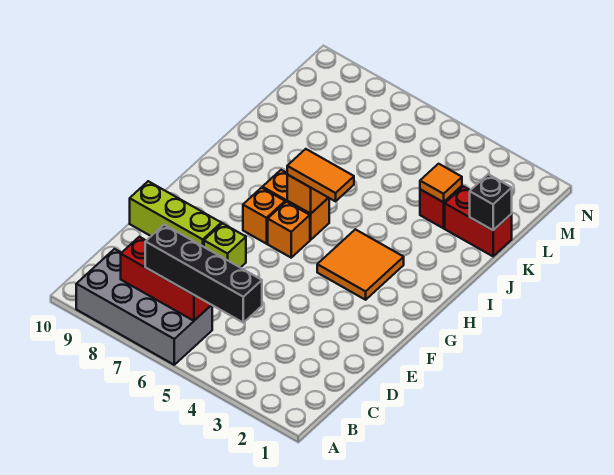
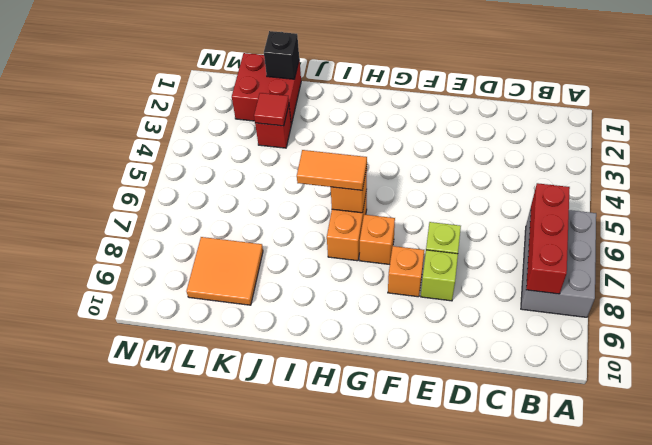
grey brick A6:B9 level 1 -> grey brick A6:B8 level 1
black brick B4:B7 level 3 -> none
lime brick E8:E10 level 1 -> lime brick E8 level 1
orange tile G3:H4 level 1 -> orange tile K8:L9 level 1
orange brick G6 level 1 -> orange brick F8 level 1
orange tile H5:H6 level 3 -> orange tile H6:I6 level 3
red brick K1:K2 level 1 -> red brick K1:L2 level 1
orange tile K3 level 2 -> red tile K3 level 2

